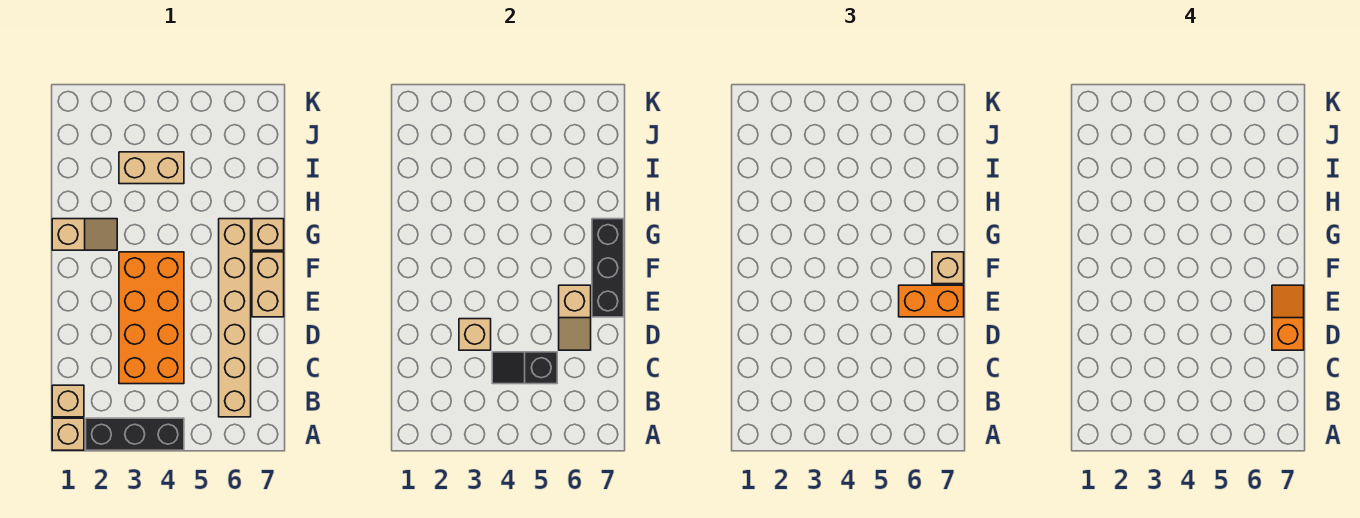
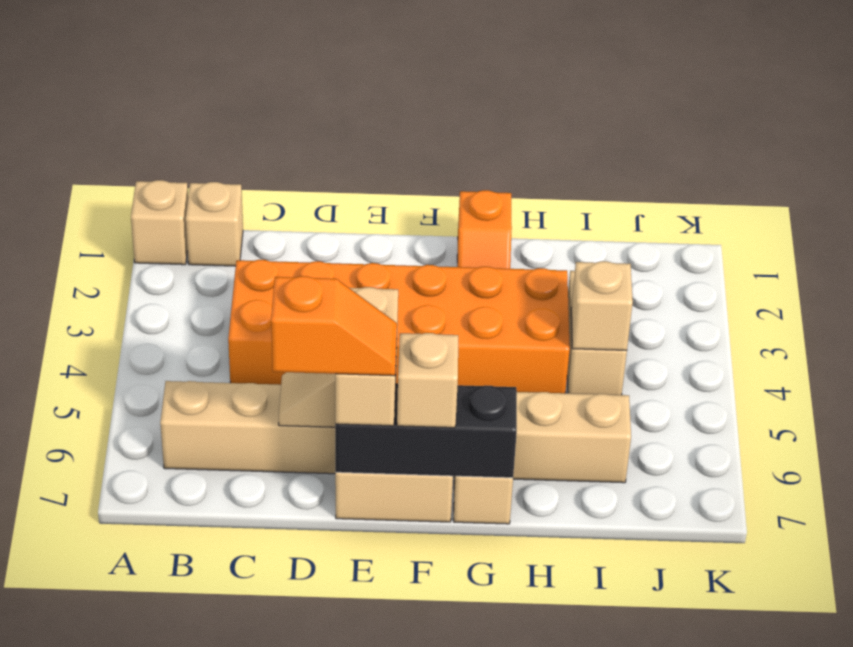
black brick A2:A4 level 1 -> none
tan brick B6:G6 level 1 -> tan brick B6:I6 level 1
orange brick C3:F4 level 1 -> orange brick C3:H4 level 1
black slope C4:C5 level 2 top 5 -> none
tan brick D3 level 2 -> tan brick I4 level 2
orange brick E6:E7 level 3 -> tan brick E6:E7 level 3
tan slope G1:G2 level 1 top 1 -> orange slope G1:G2 level 1 top 1

